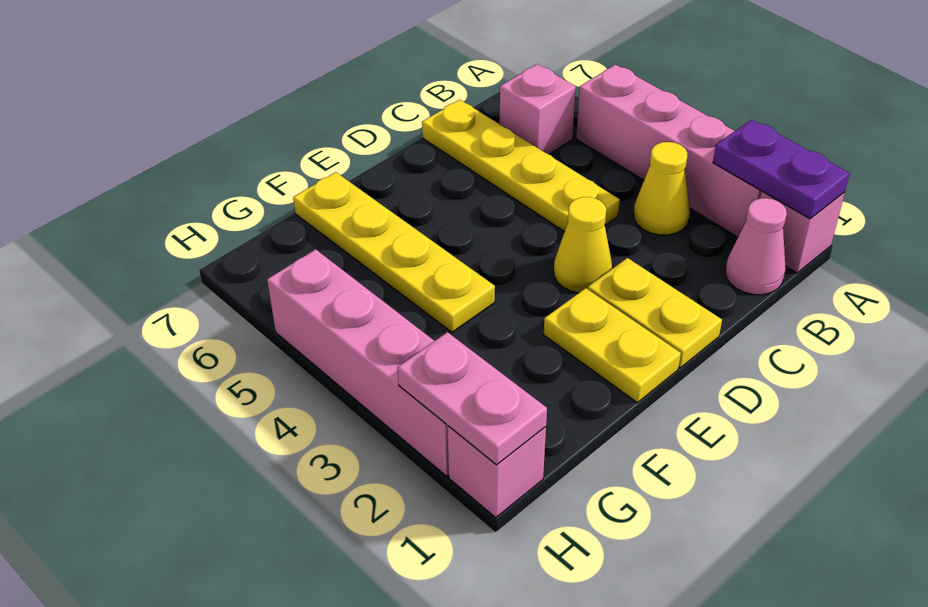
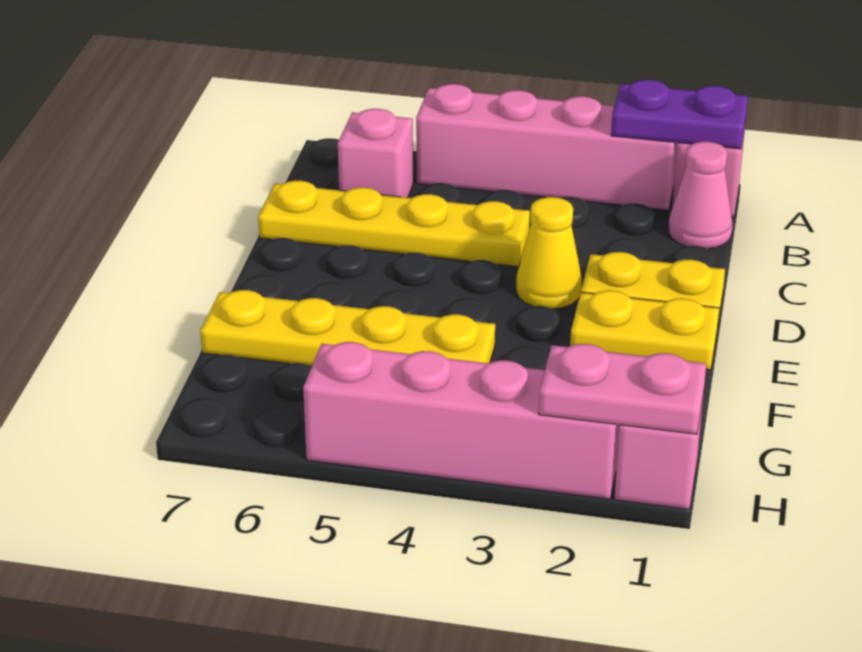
yellow cone B3 level 1 -> none

